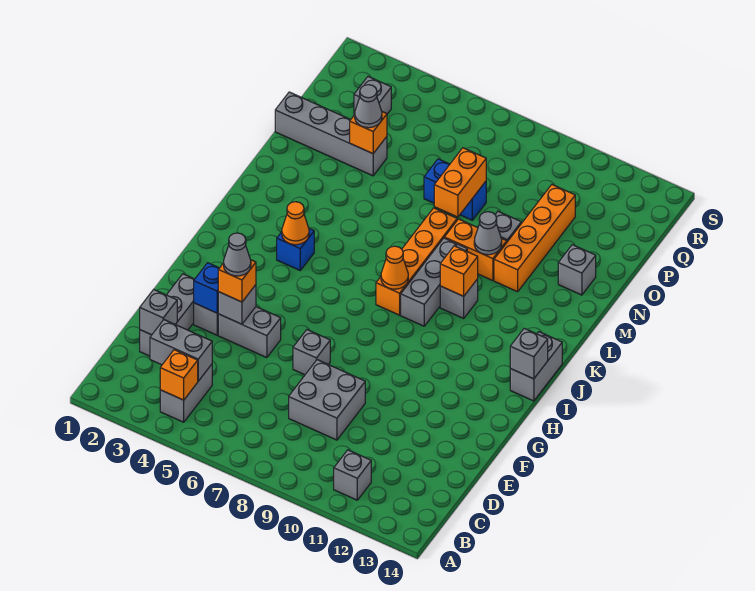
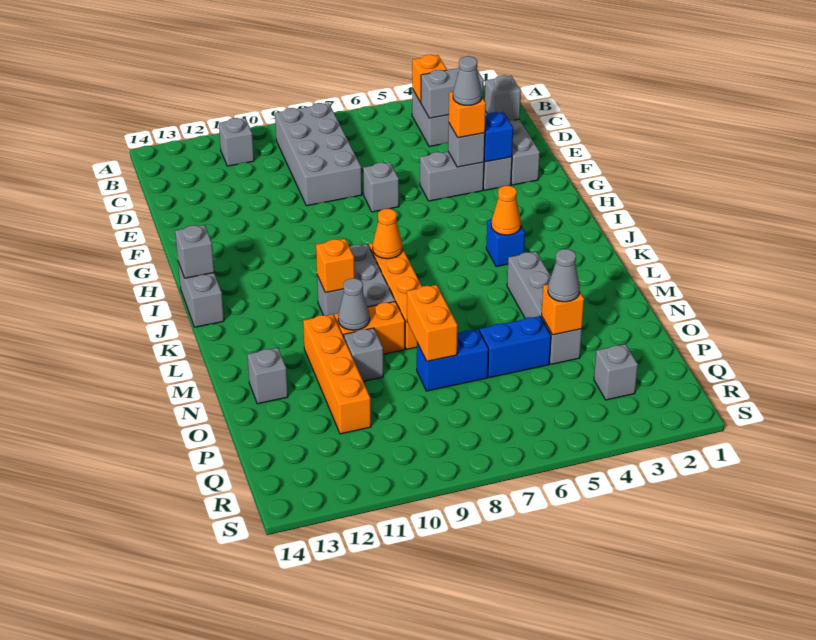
grey brick D8:E9 level 1 -> grey brick B8:E9 level 1
grey brick O1:O4 level 1 -> grey brick L4:O4 level 1
none -> blue brick O5:O6 level 1

